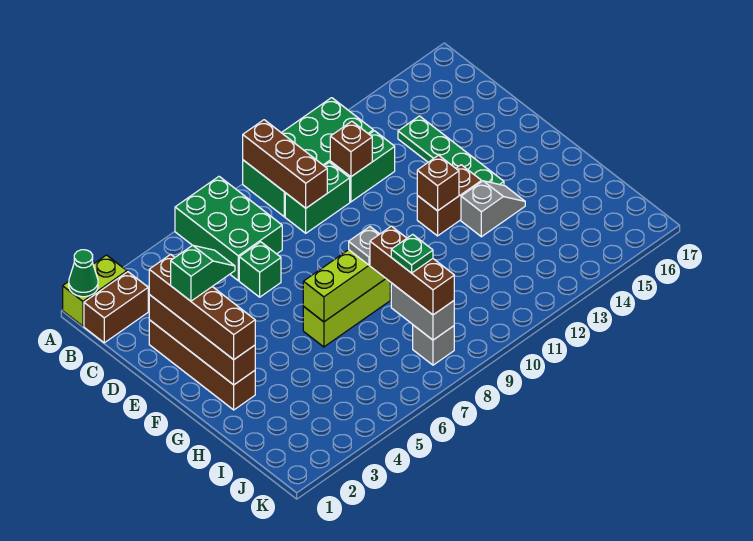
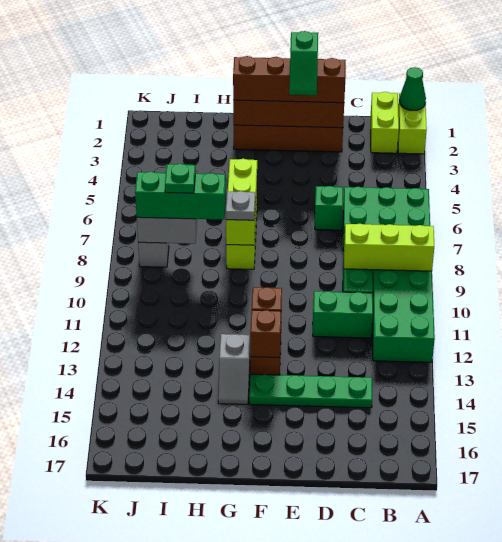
brown brick A9:C9 level 2 -> lime brick A9:C9 level 2
brown brick B1:B2 level 1 -> lime brick B1:B2 level 1
green brick C11:C12 level 1 -> green brick C11:D11 level 1
brown brick C11 level 2 -> brown brick F13 level 2
brown brick H8:J8 level 3 -> green brick H8:J8 level 3

